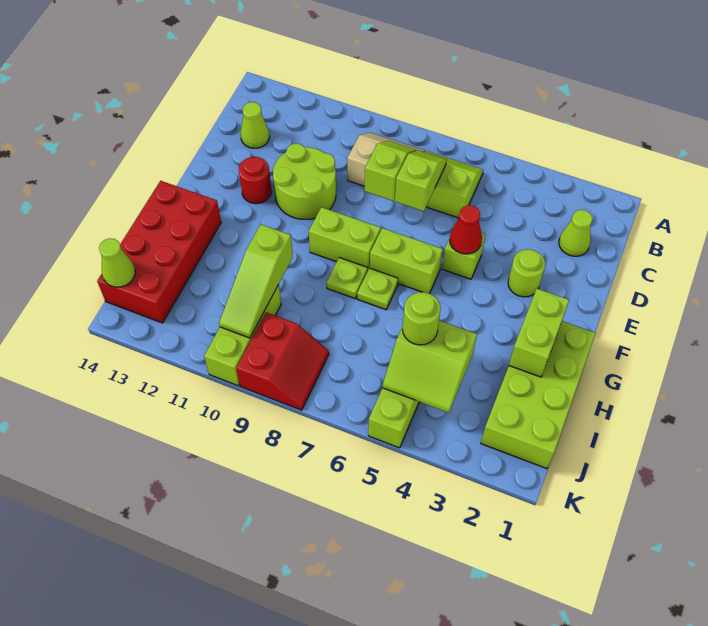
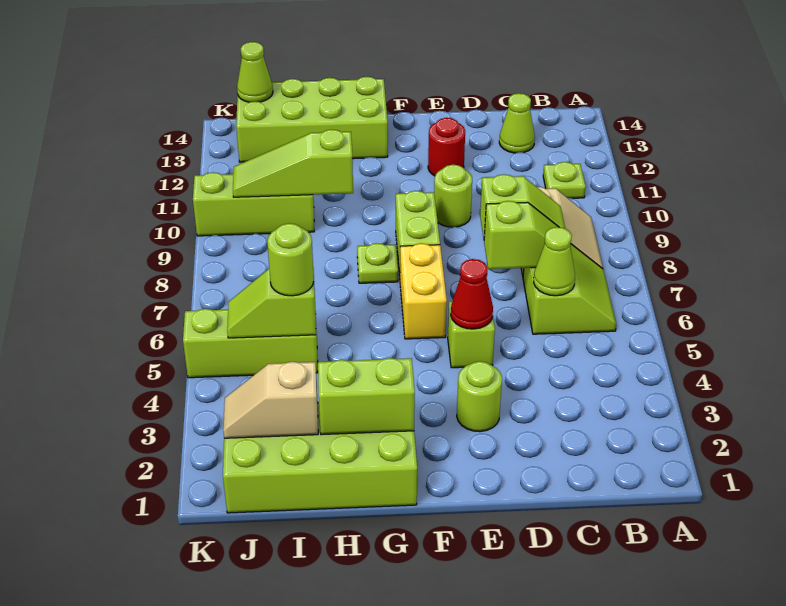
lime cone C2 level 1 -> lime cone C6 level 2
lime round brick D10:E11 level 1 -> lime round brick E10 level 1
lime brick F6:F7 level 1 -> yellow brick F6:F7 level 1
lime plate G7 level 1 -> lime plate B11 level 1
red brick G13:J14 level 1 -> lime brick G13:J14 level 1
none -> tan slope I2:J2 level 2 top I
lime slope I4:J5 level 2 top I -> lime slope I5:J5 level 2 top I
red slope J8:K9 level 1 top 9 -> none

